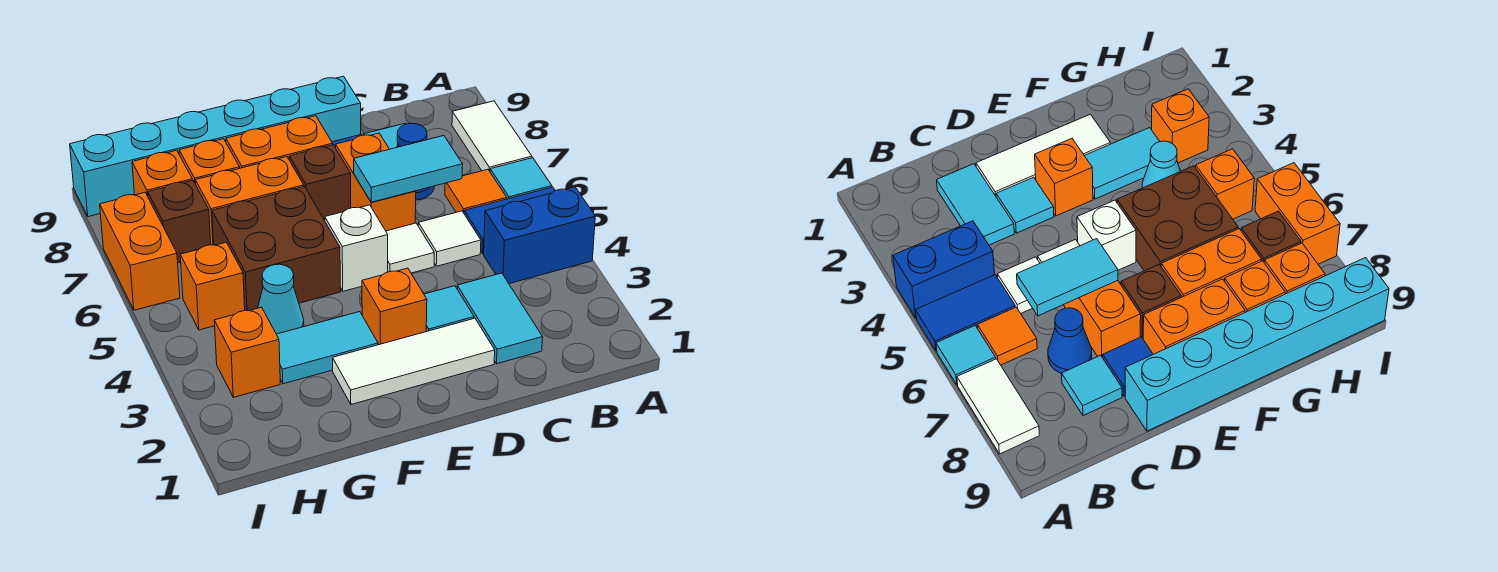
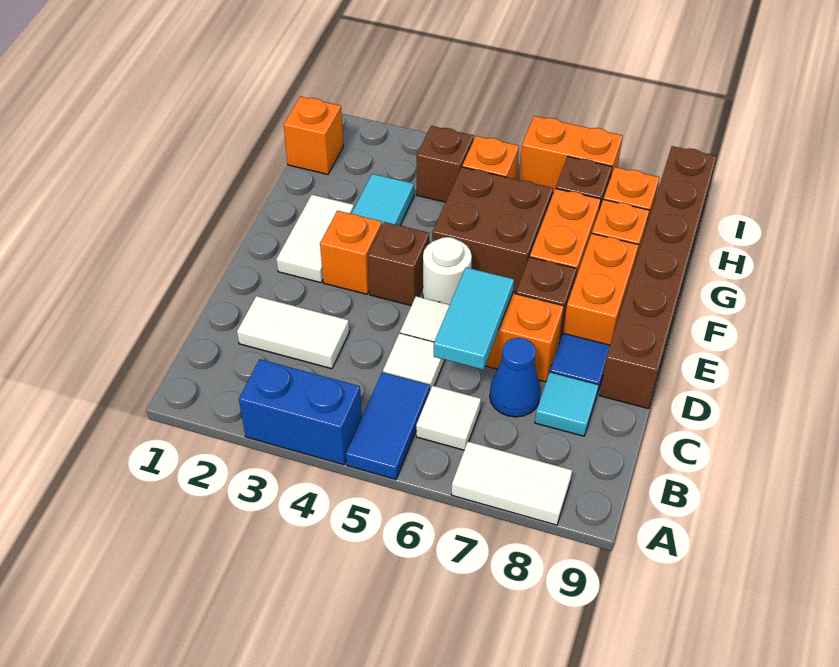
blue brick A4:B4 level 1 -> blue brick A3:A4 level 1
cyan tile A6 level 1 -> none
orange tile B6 level 1 -> white tile B6 level 1
cyan tile C2:C3 level 1 -> white tile C2:C3 level 1
white tile D2:F2 level 1 -> white tile E2:F2 level 1
cyan tile D3 level 1 -> none
cyan brick D9:I9 level 1 -> brown brick D9:I9 level 1
none -> brown brick E4 level 1
white brick E5 level 1 -> white round brick E5 level 1
cyan cone G4 level 1 -> none
orange brick H3 level 1 -> orange brick H1 level 1
none -> brown brick H4 level 1

